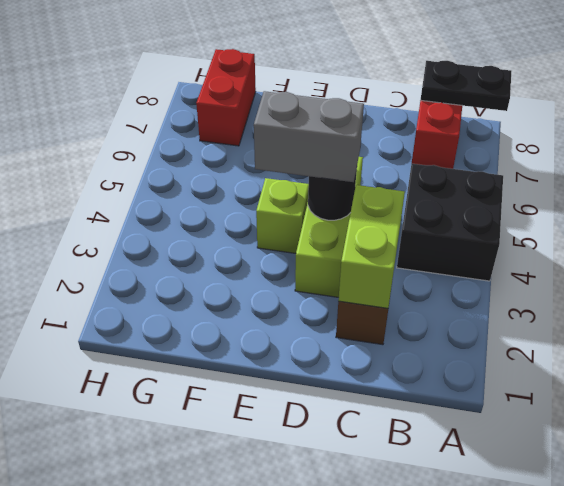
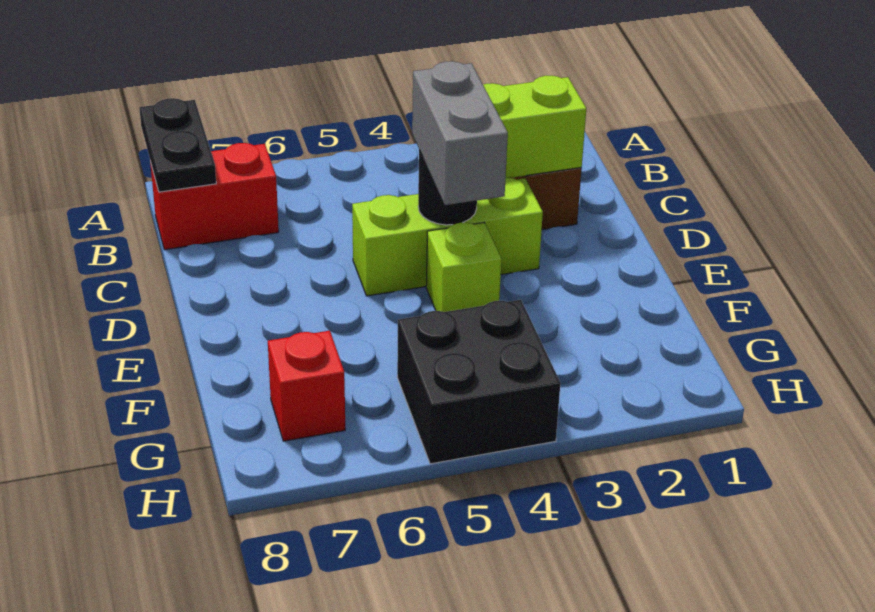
black brick A4:B5 level 1 -> black brick G4:H5 level 1
red brick G7:G8 level 1 -> red brick G7 level 1

